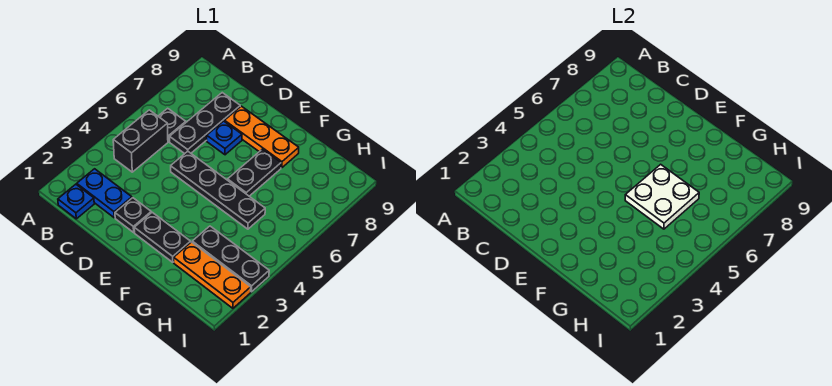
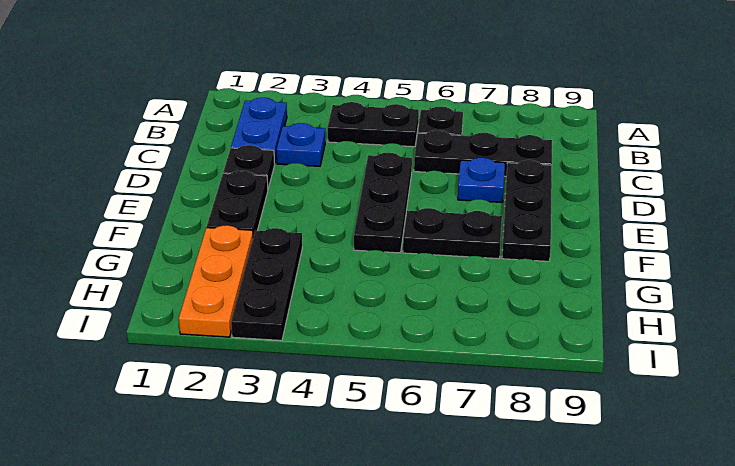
blue plate B1 level 1 -> blue plate C3 level 1
black brick B4:B5 level 1 -> black plate B4:B5 level 1
black plate D5:G5 level 1 -> black plate D5:F5 level 1
orange plate D8:F8 level 1 -> black plate D8:F8 level 1
white plate F5:G6 level 2 -> none

